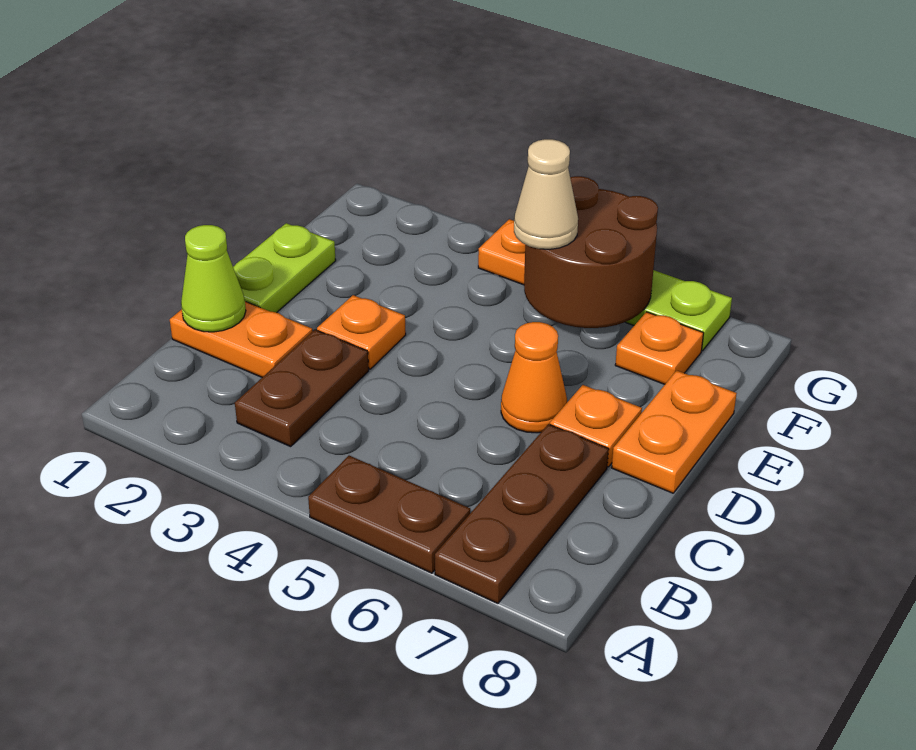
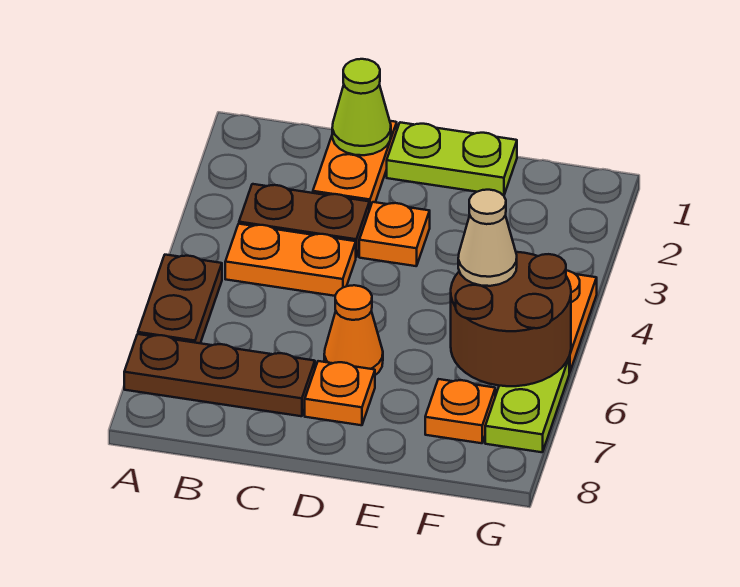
orange plate D8:E8 level 1 -> orange plate B4:C4 level 1

